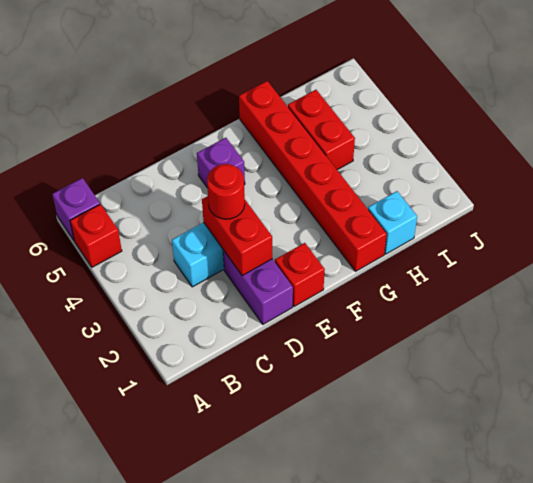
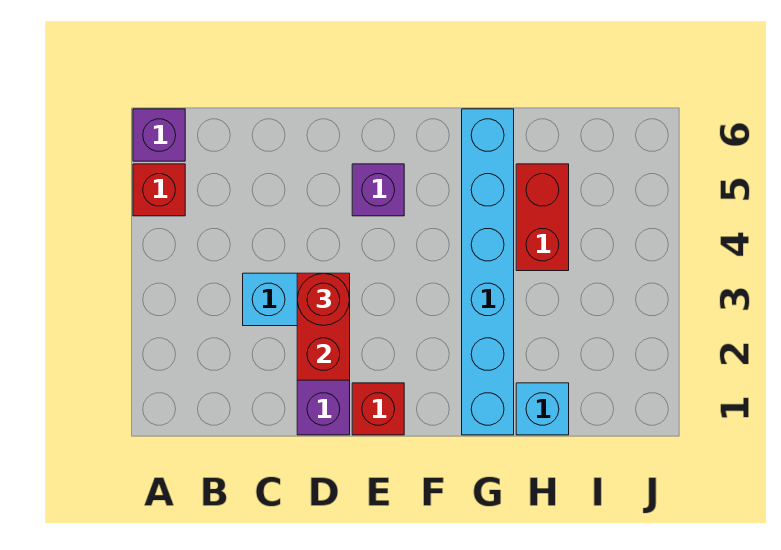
red brick G1:G6 level 1 -> cyan brick G1:G6 level 1

